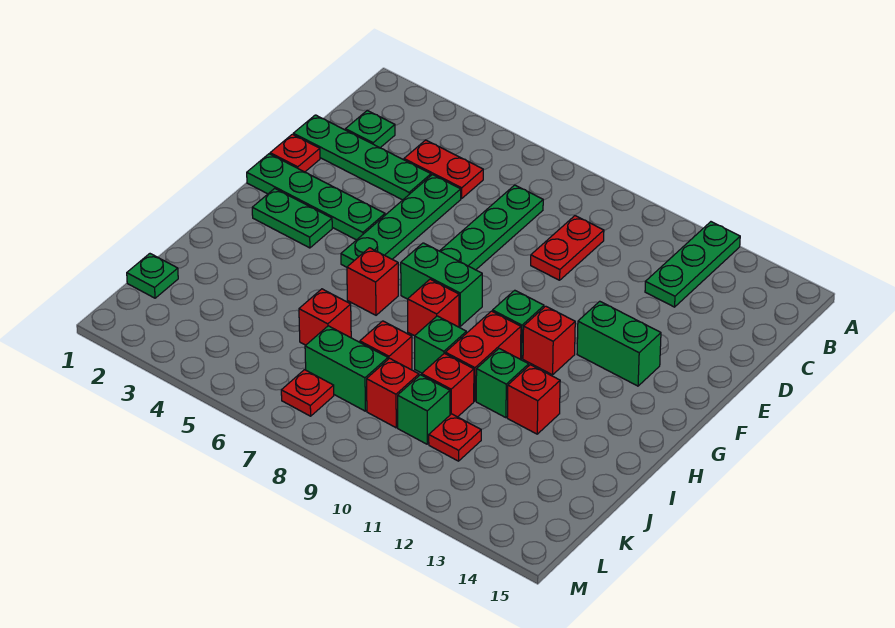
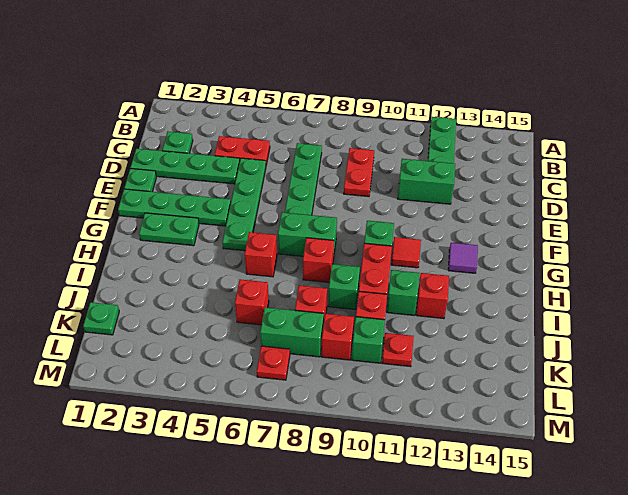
red plate E1 level 1 -> green plate E1 level 1
green brick F12:F13 level 1 -> green brick D11:D12 level 1
red brick G11 level 1 -> red tile G11 level 1
none -> purple tile G13 level 1

